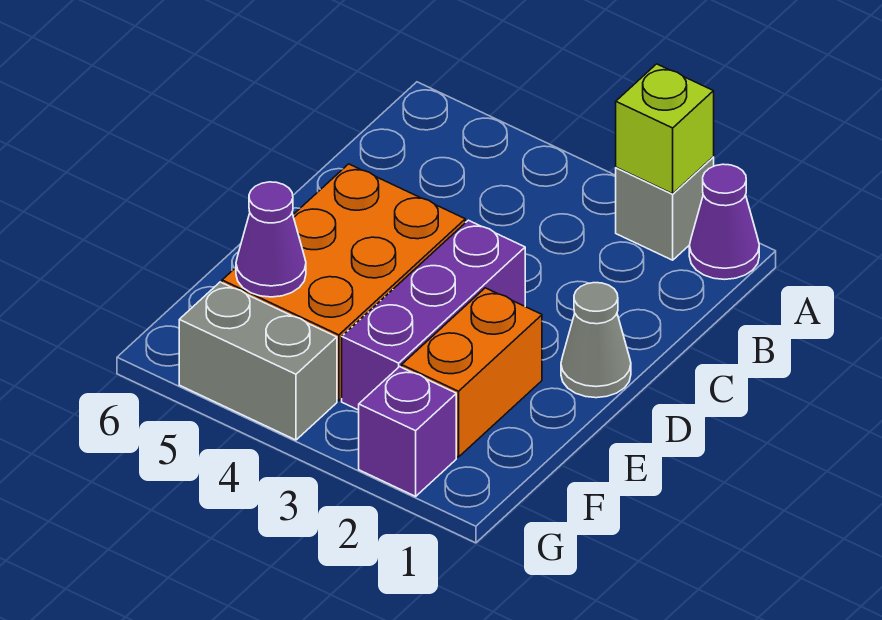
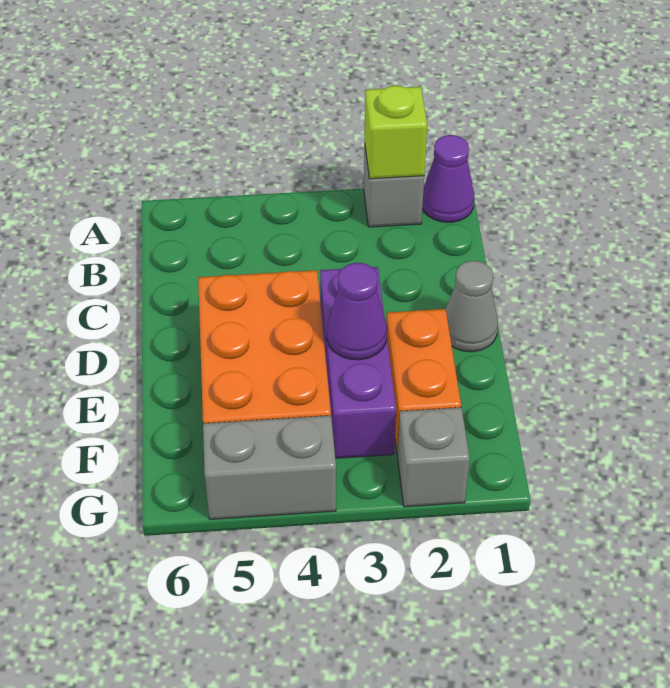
purple cone F5 level 2 -> purple cone E3 level 2
purple brick G2 level 1 -> grey brick G2 level 1

